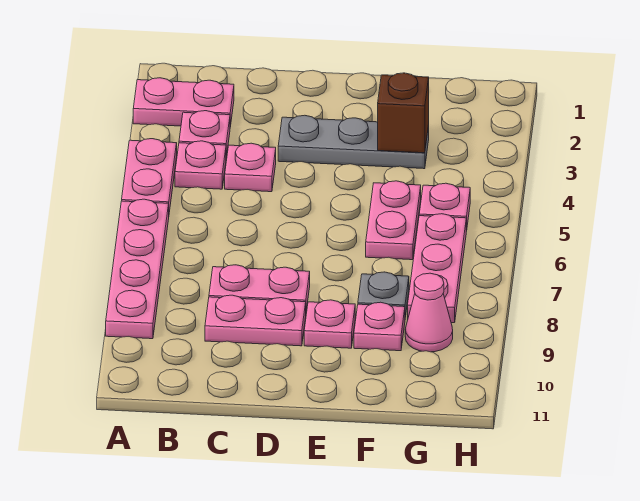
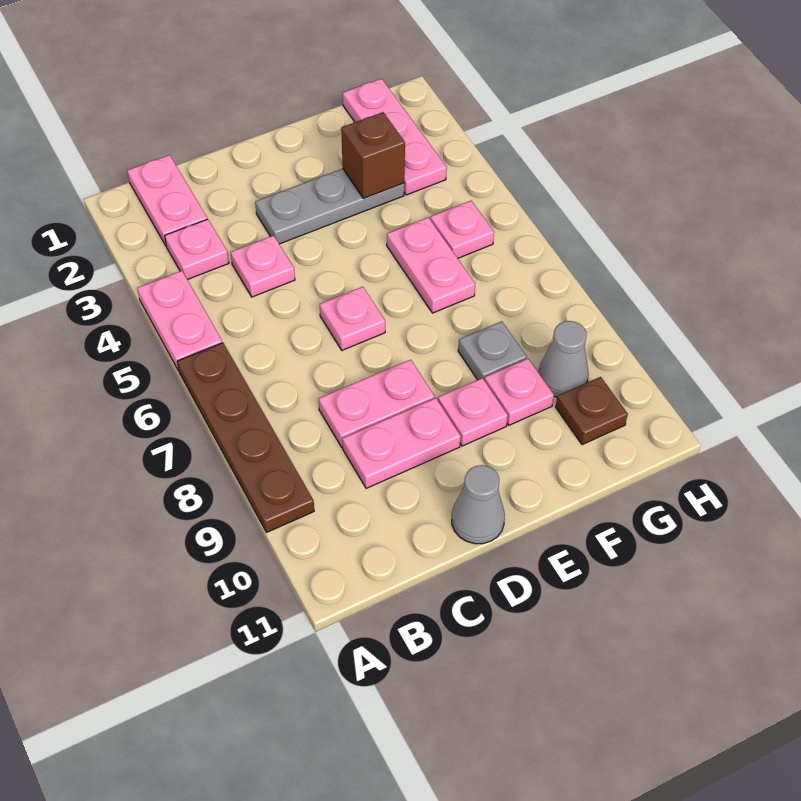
pink plate A2:B2 level 1 -> pink plate B1:B2 level 1
pink plate A6:A9 level 1 -> brown plate A6:A9 level 1
pink plate B4 level 1 -> pink plate D6 level 1
none -> grey cone D11 level 1
pink plate G6:G8 level 1 -> pink plate G1:G3 level 1
pink cone G9 level 1 -> grey cone G9 level 1
none -> brown plate G10 level 1

